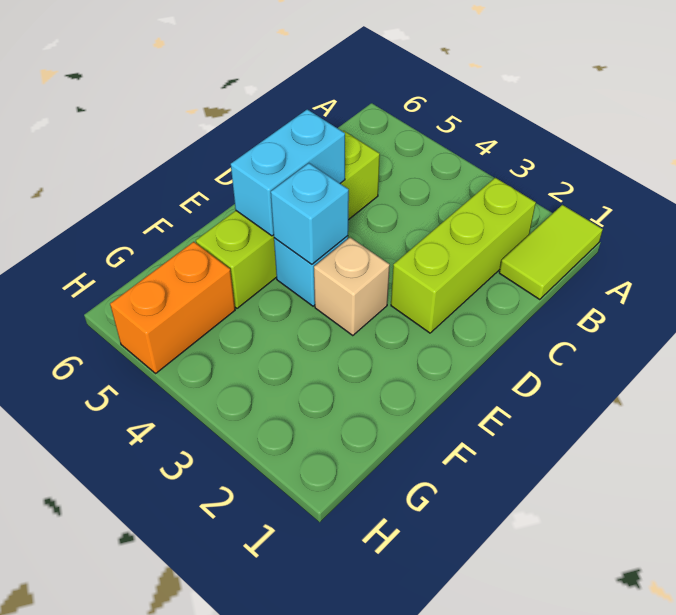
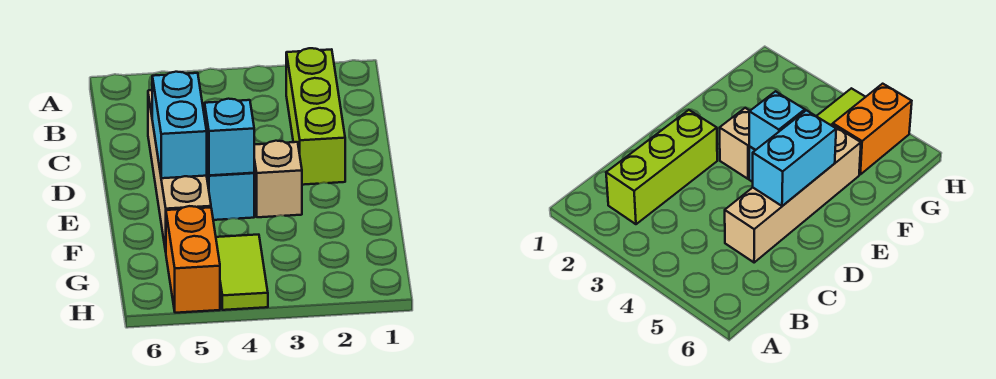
lime tile A1:B1 level 1 -> lime tile G4:H4 level 1
lime brick C5:F5 level 1 -> tan brick C5:F5 level 1

